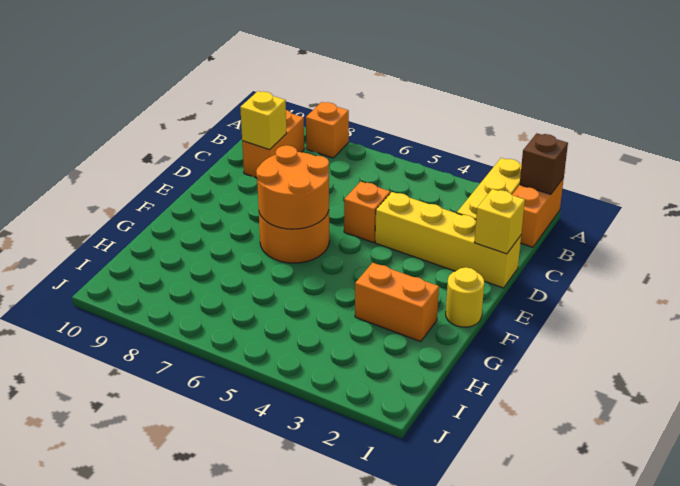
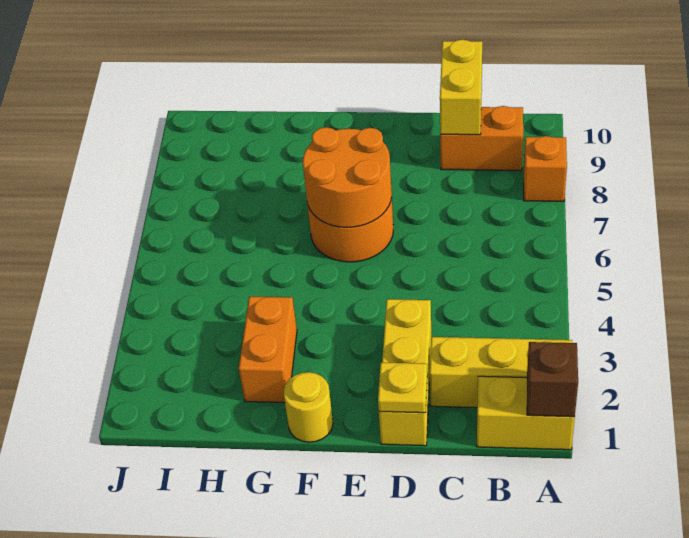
orange brick A1:B1 level 1 -> yellow brick A1:B1 level 1
yellow brick C9 level 2 -> yellow brick C9:C10 level 2
yellow brick D1:D4 level 1 -> yellow brick D1:D3 level 1
yellow brick D1 level 2 -> yellow plate D1 level 2
orange brick D5 level 1 -> none

